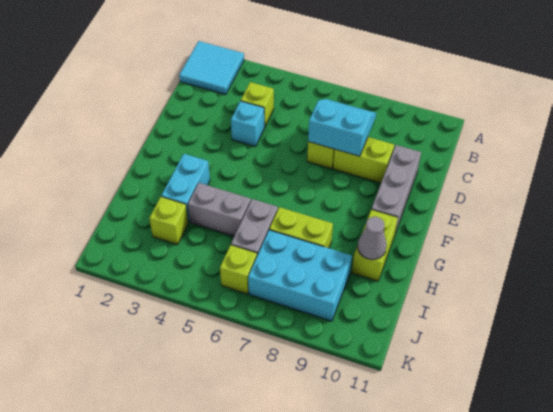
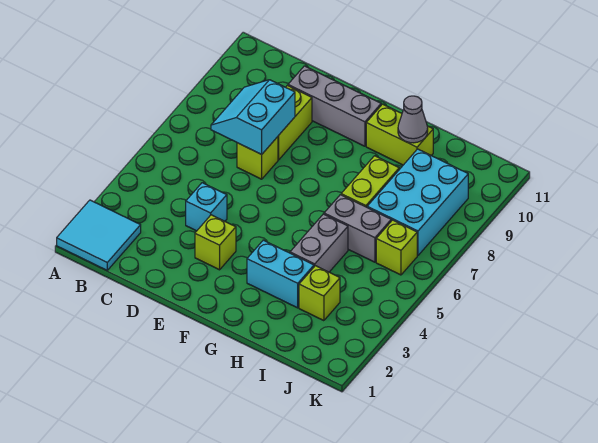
lime brick C4 level 1 -> lime brick E3 level 1

